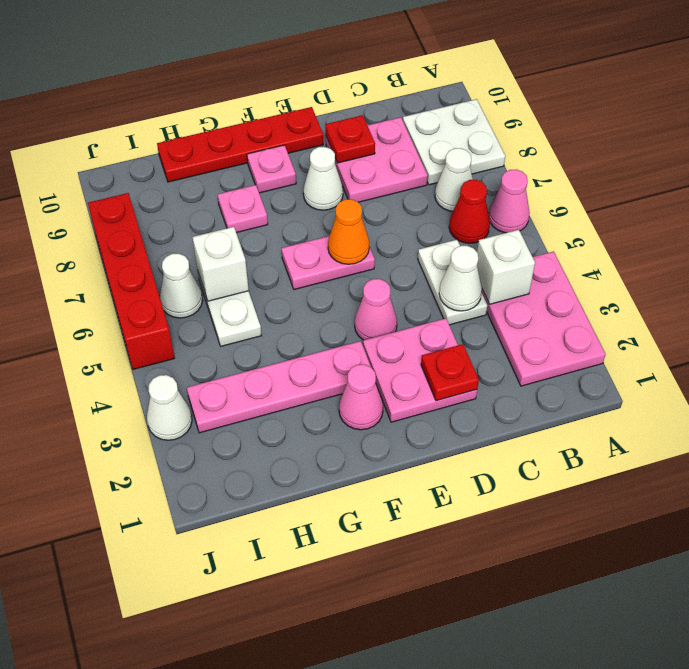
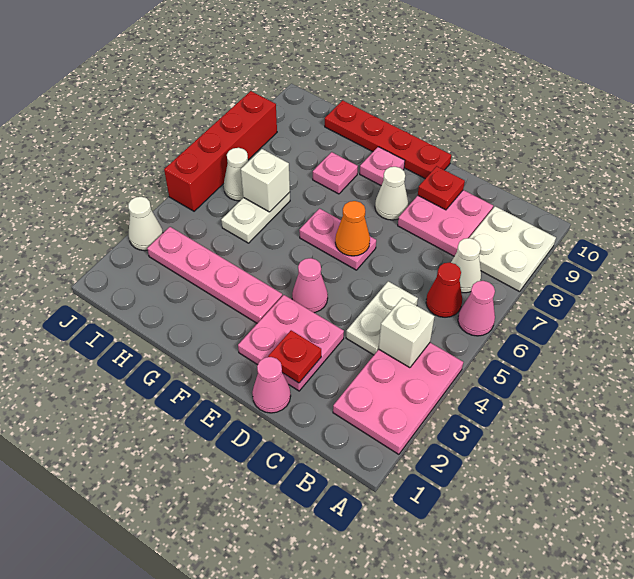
white cone C4 level 2 -> none
pink cone F2 level 1 -> pink cone D1 level 1

